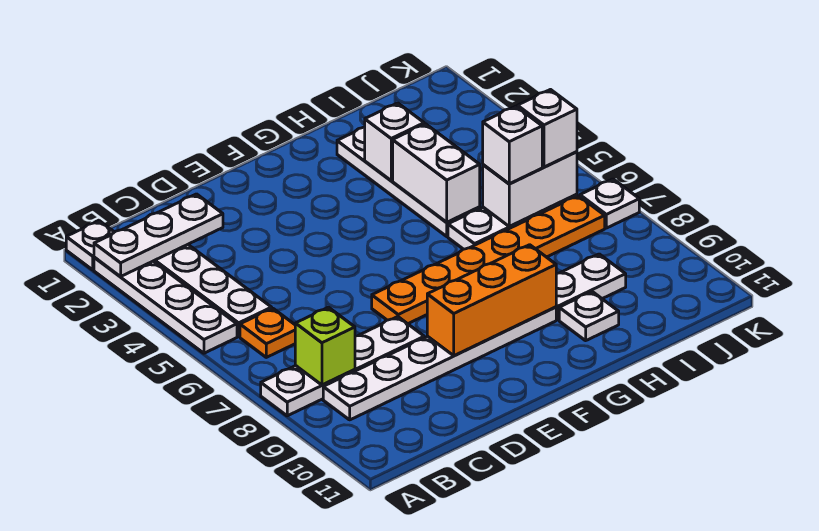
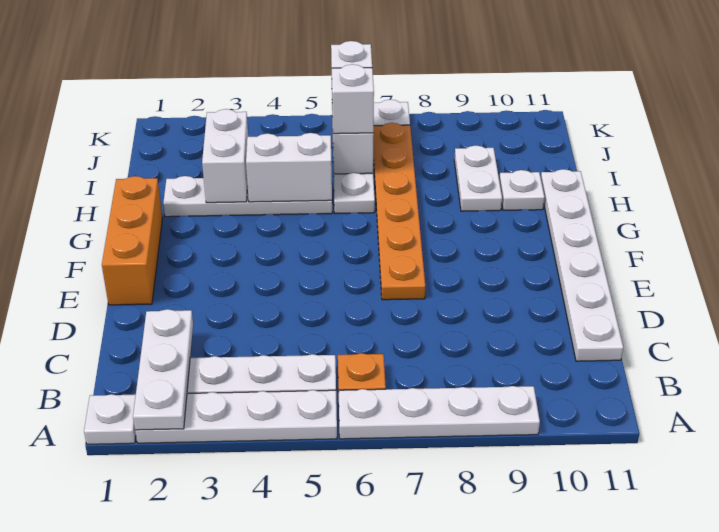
white plate A8:D8 level 1 -> white plate A6:A9 level 1
lime brick B8 level 2 -> none
white plate B9:G9 level 1 -> white plate C11:H11 level 1
orange brick E9:G9 level 2 -> orange brick E1:G1 level 1
white brick H3 level 2 -> white brick H3:I3 level 2

